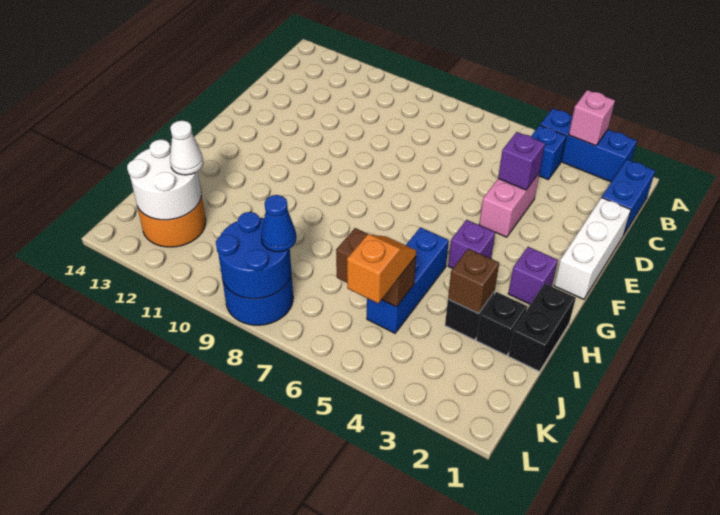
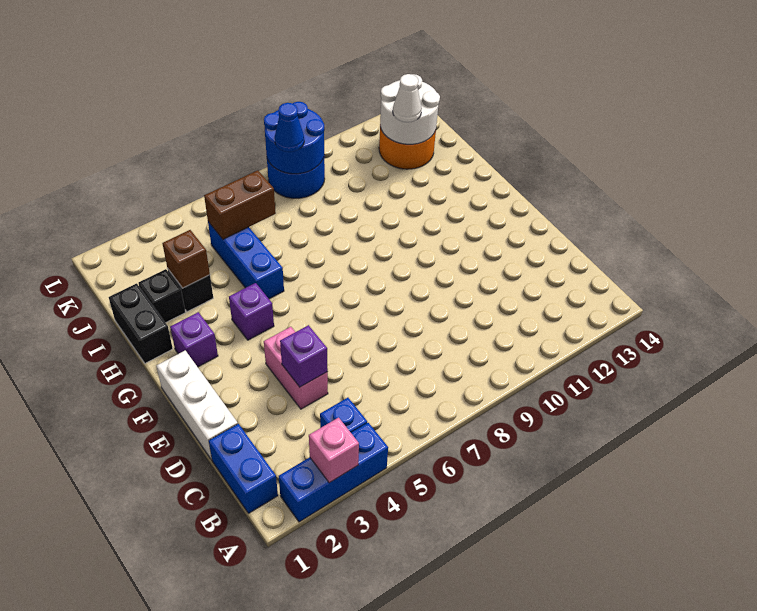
orange slope J5:K5 level 3 top K -> none

